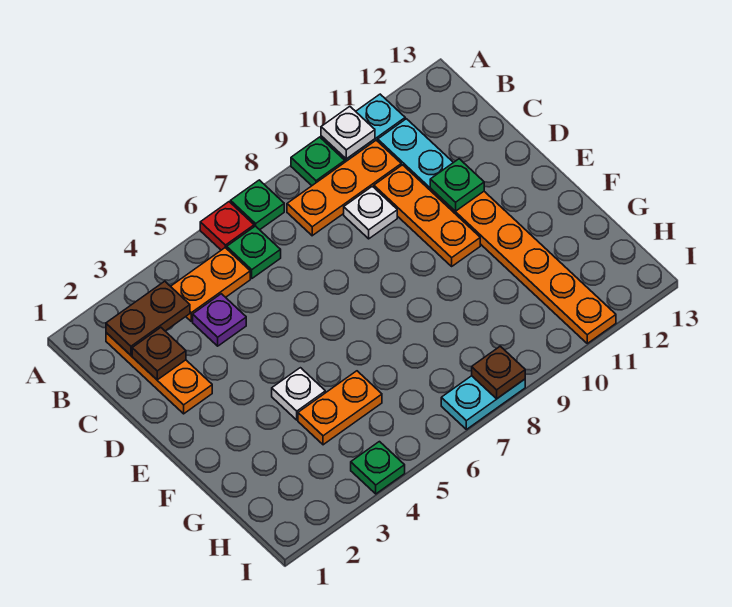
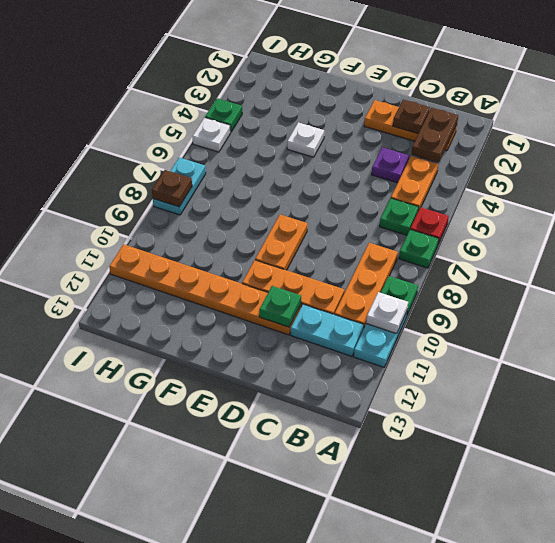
white plate C9 level 1 -> white plate I5 level 1
orange plate G4:G5 level 1 -> orange plate E8:E9 level 1

